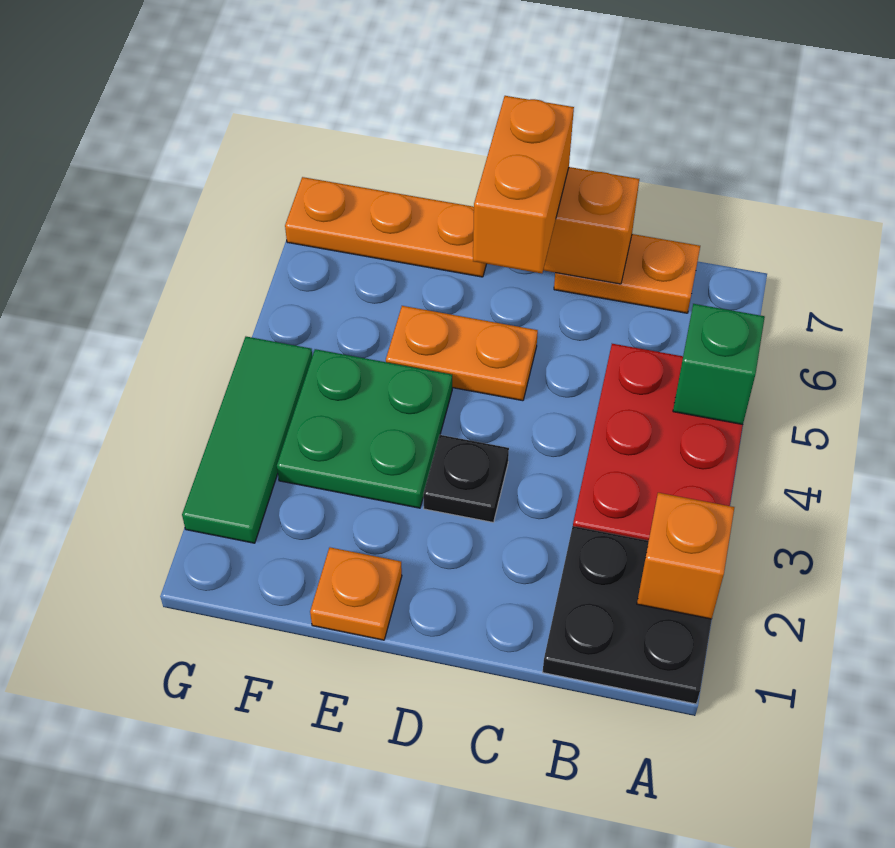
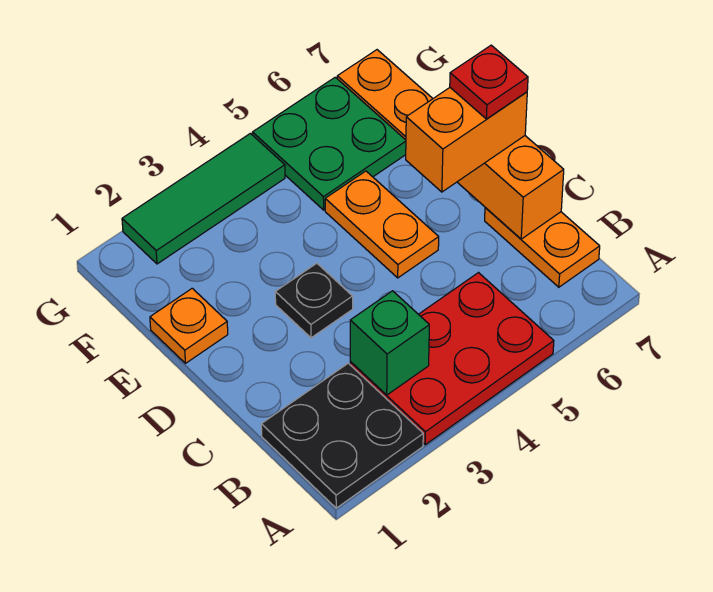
orange brick A2 level 2 -> none
green brick A5 level 2 -> green brick B3 level 2
none -> red plate D7 level 4
green plate E3:F4 level 1 -> green plate F5:G6 level 1

